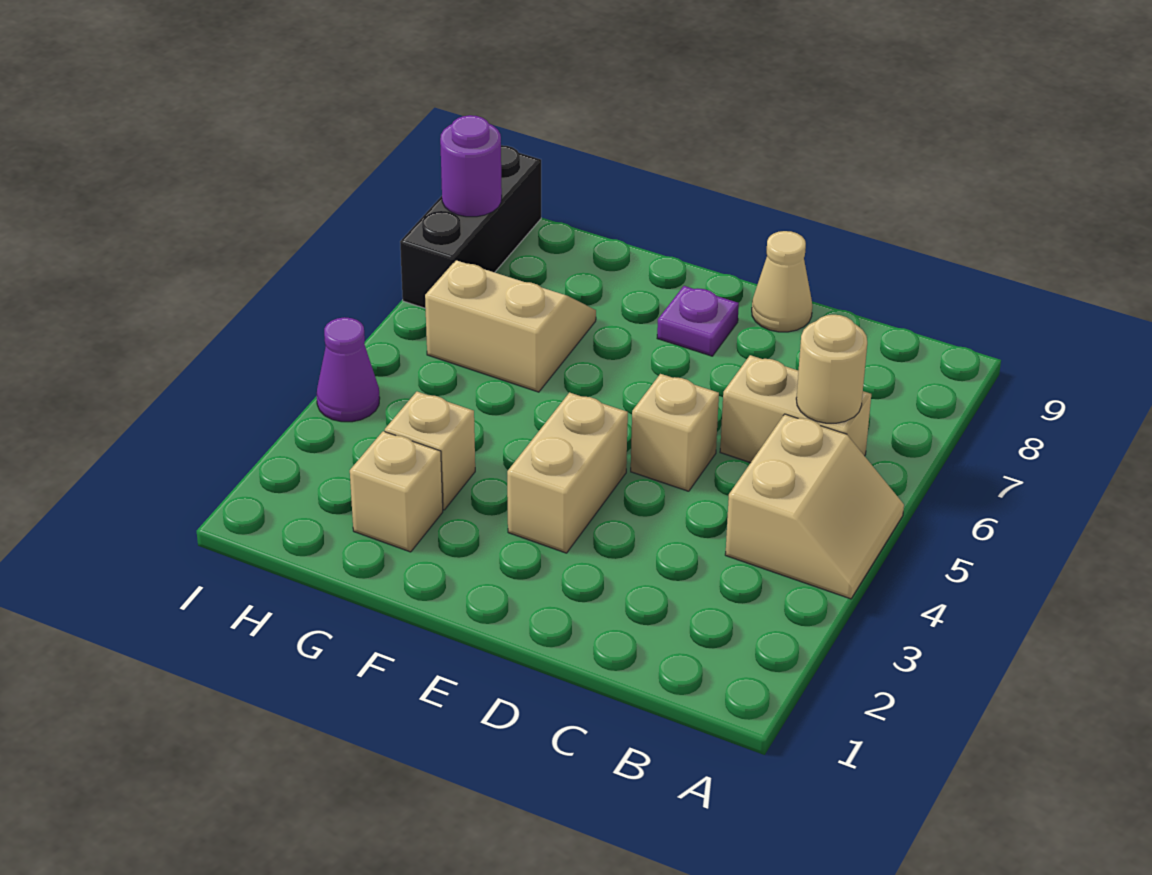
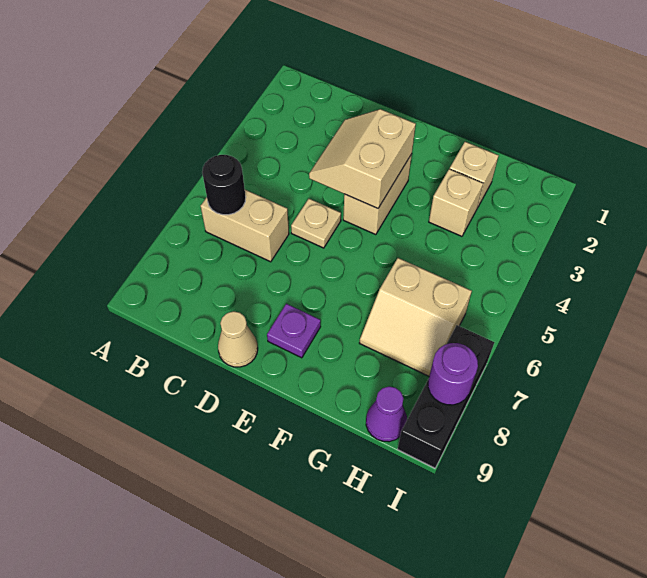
tan slope A4:B5 level 1 top B -> tan slope D3:E4 level 2 top E
tan round brick B6 level 2 -> black round brick B6 level 2
tan brick D5 level 1 -> tan plate D5 level 1
purple cone I4 level 1 -> purple cone H9 level 1

